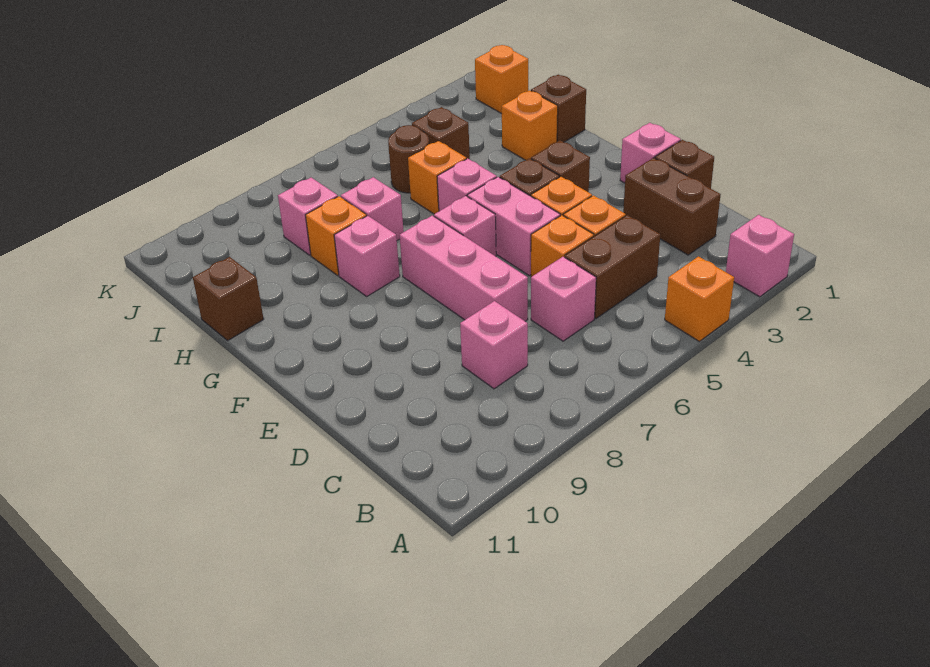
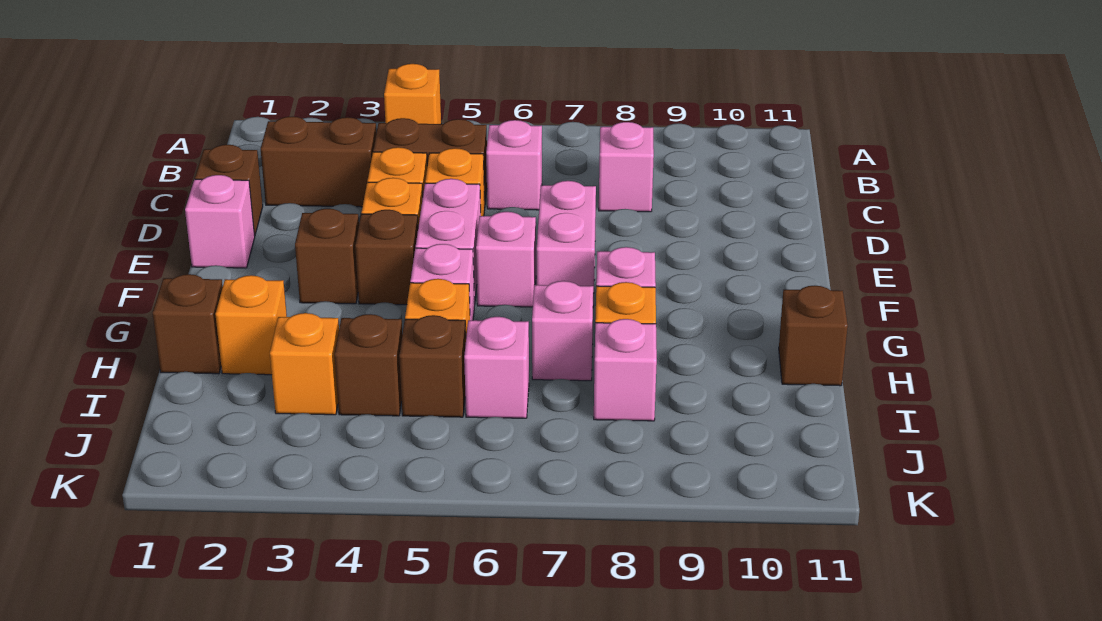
pink brick A2 level 1 -> pink brick I6 level 1
brown brick C2:D2 level 1 -> brown brick C2:C3 level 1
pink brick D7:F7 level 1 -> pink brick E7:F7 level 1
brown round brick I5 level 1 -> brown brick I5 level 1
orange brick J1 level 1 -> orange brick I3 level 1

